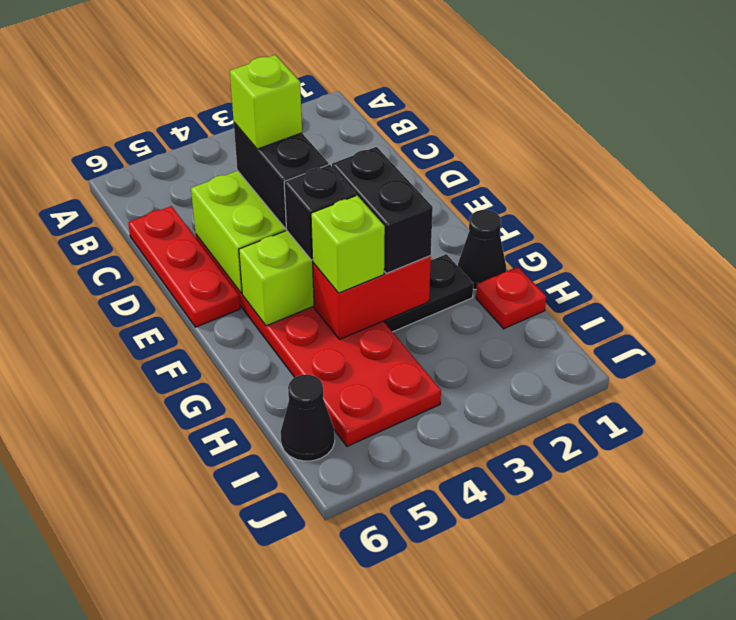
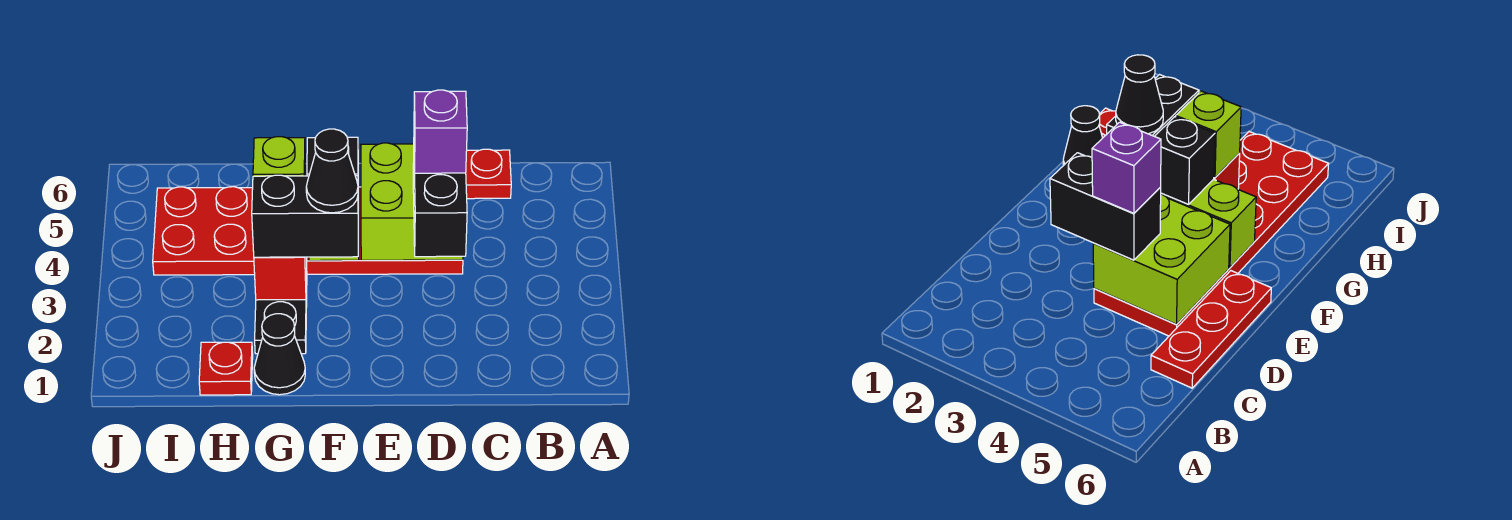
black brick D4:E4 level 3 -> black brick D3:D4 level 3
lime brick D4 level 4 -> purple brick D4 level 4
black cone I6 level 1 -> black cone F3 level 4

